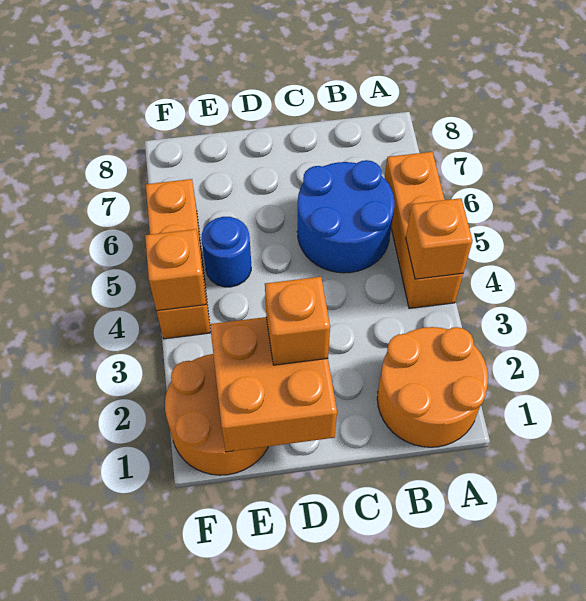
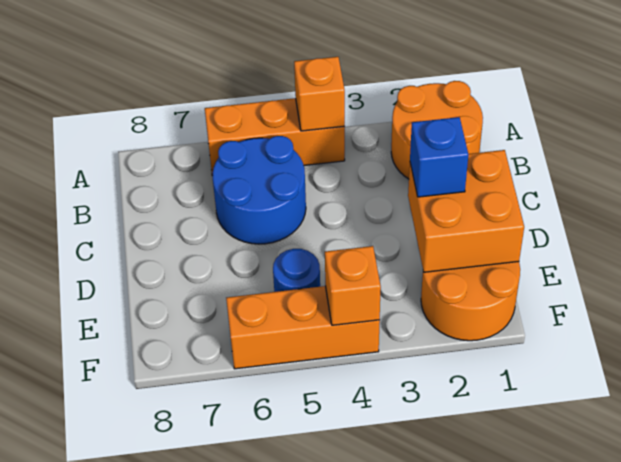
orange brick D2 level 3 -> blue brick D2 level 3

